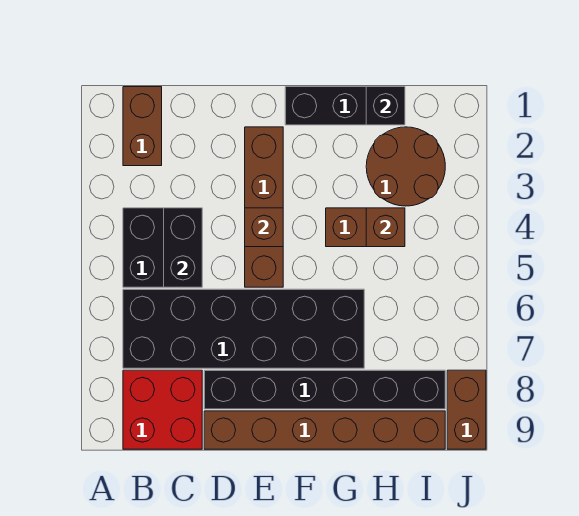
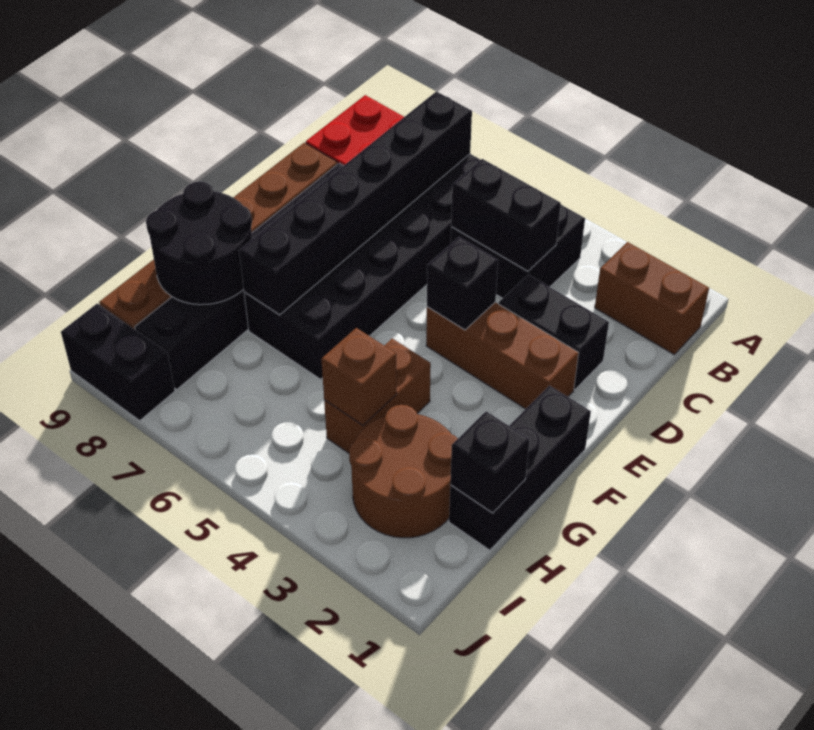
none -> black brick B7:G7 level 2
none -> black brick D2:D3 level 1
brown brick E2:E5 level 1 -> brown brick E2:E4 level 1
brown brick E4 level 2 -> black brick E4 level 2
none -> black round brick G8:H9 level 2
brown brick J8:J9 level 1 -> black brick J8:J9 level 1

